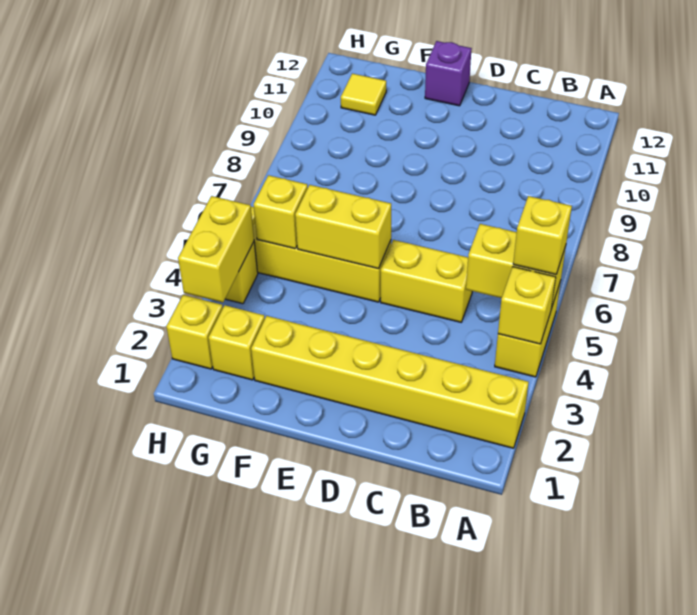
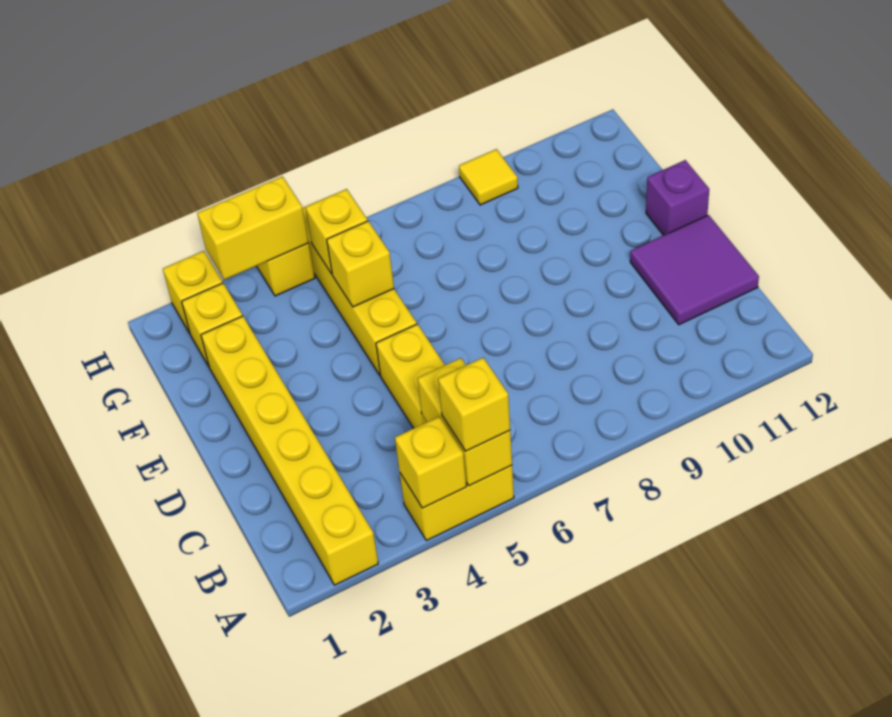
none -> purple tile C11:D12 level 1
yellow brick E5:F5 level 2 -> yellow brick F5 level 2
yellow tile G11 level 1 -> yellow tile H9 level 1

